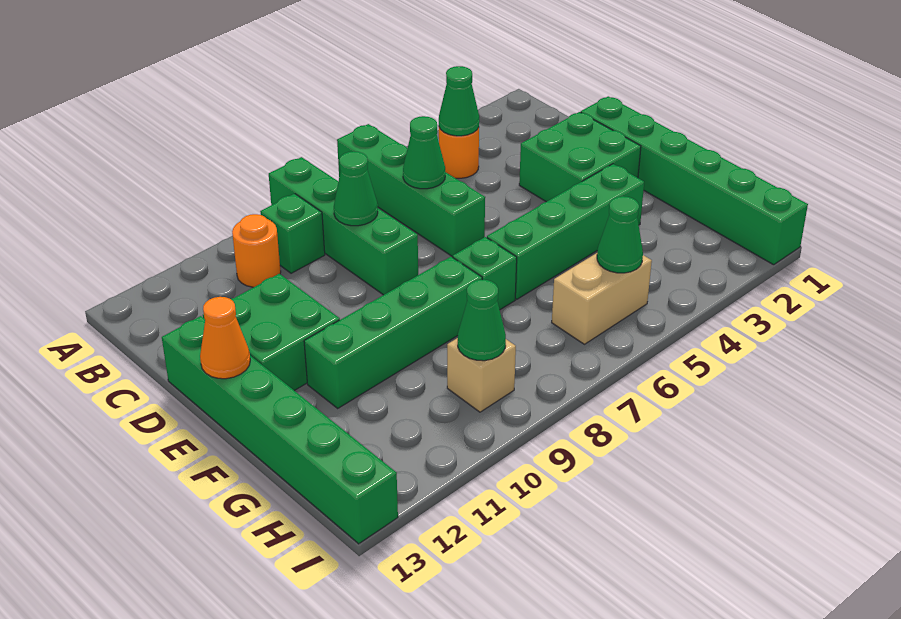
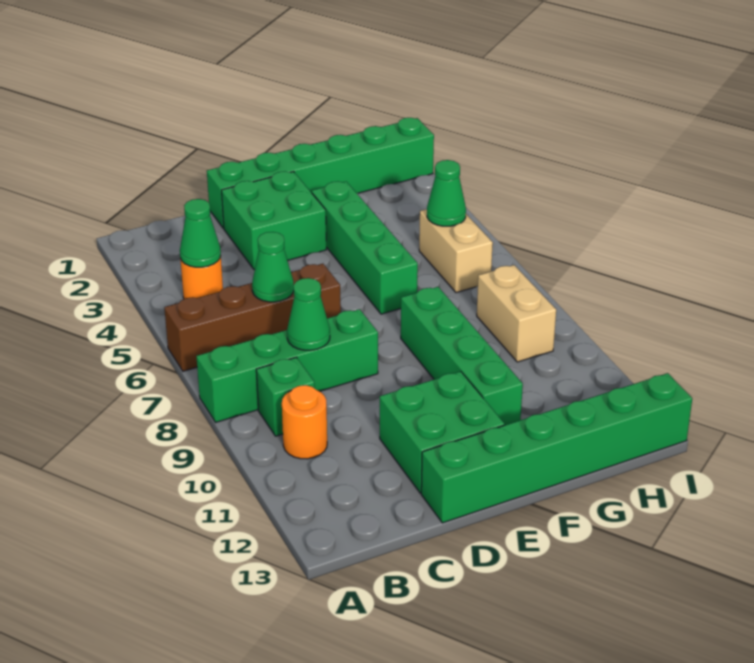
green brick A6:D6 level 1 -> brown brick A6:D6 level 1
orange cone E13 level 2 -> none
green brick F7 level 1 -> none
tan brick H9 level 1 -> tan brick H8:H9 level 1
green cone H9 level 2 -> none

